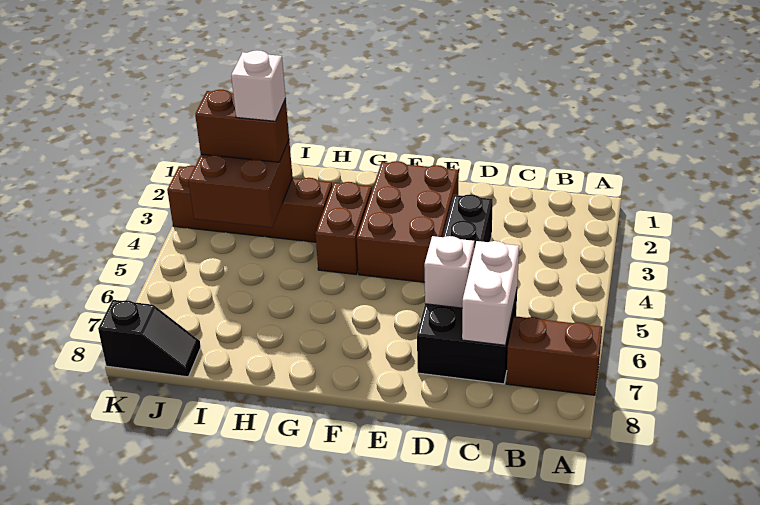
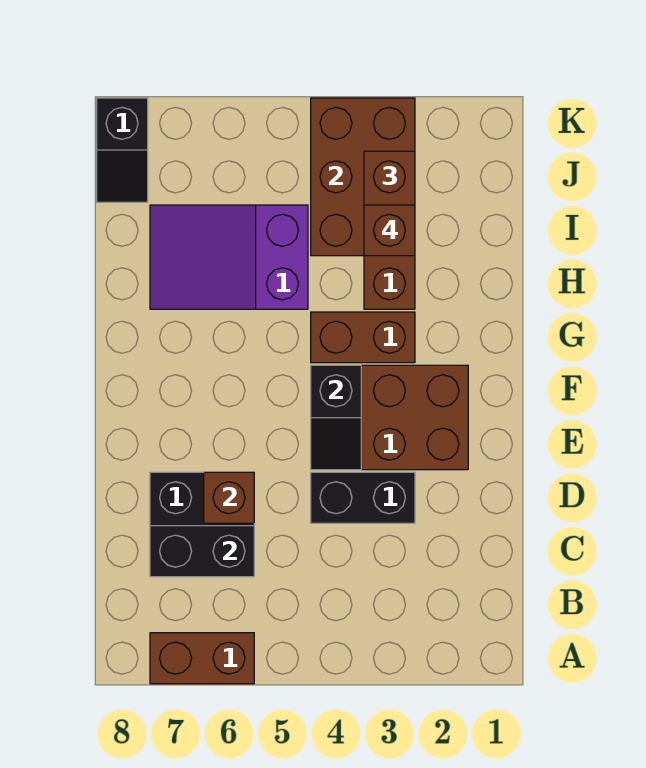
brown brick A7:B7 level 1 -> brown brick A6:A7 level 1
white brick C6:C7 level 2 -> black brick C6:C7 level 2
white brick D6 level 2 -> brown brick D6 level 2
none -> black slope E4:F4 level 2 top F
none -> purple slope H5:I7 level 1 top 5
brown brick I3:J4 level 2 -> brown brick I3:K4 level 2
white brick I3 level 4 -> brown brick I3 level 4

